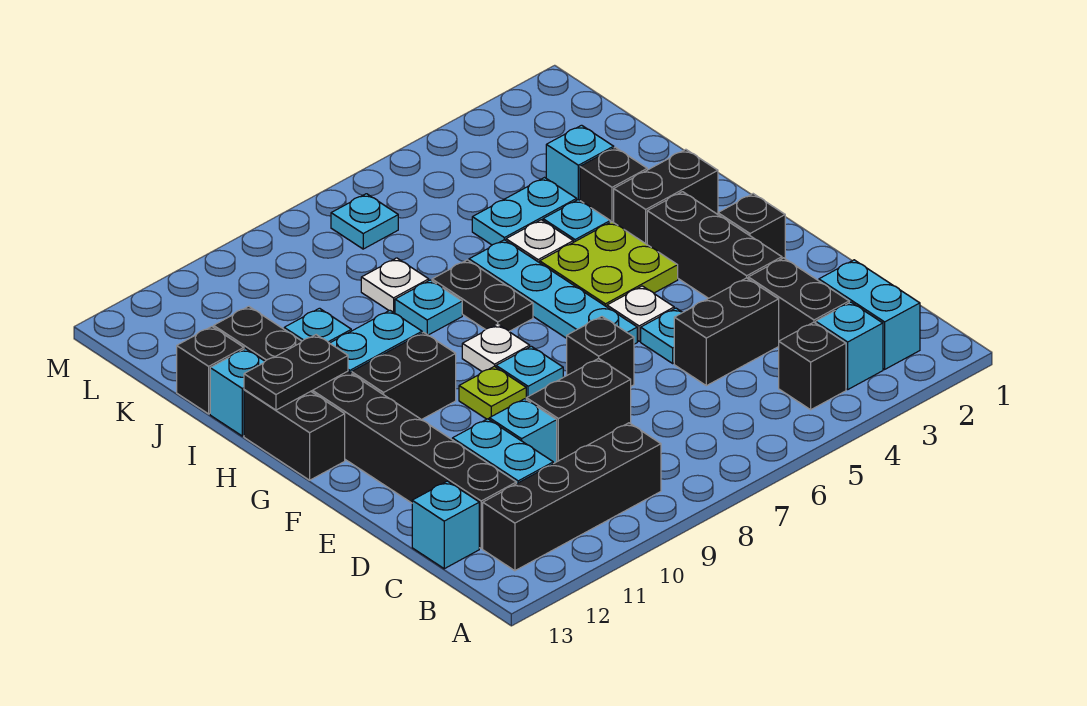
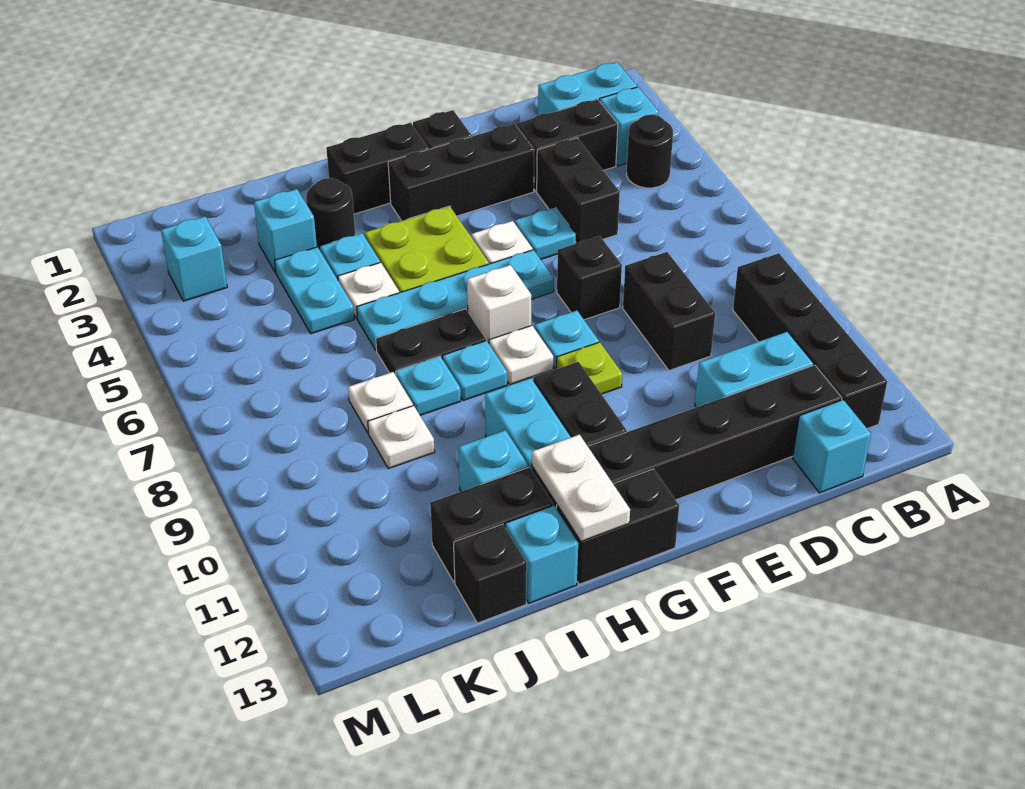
black brick B4 level 1 -> black round brick B4 level 1
cyan brick D10 level 1 -> cyan brick L3 level 1
none -> white brick G7 level 1
black brick H2:H3 level 1 -> black brick G2:H2 level 1
black plate H12:H13 level 2 -> white plate H12:H13 level 2
black brick I3 level 1 -> black round brick I3 level 1
none -> white plate J9 level 1
cyan plate L7 level 1 -> cyan plate H8 level 1

